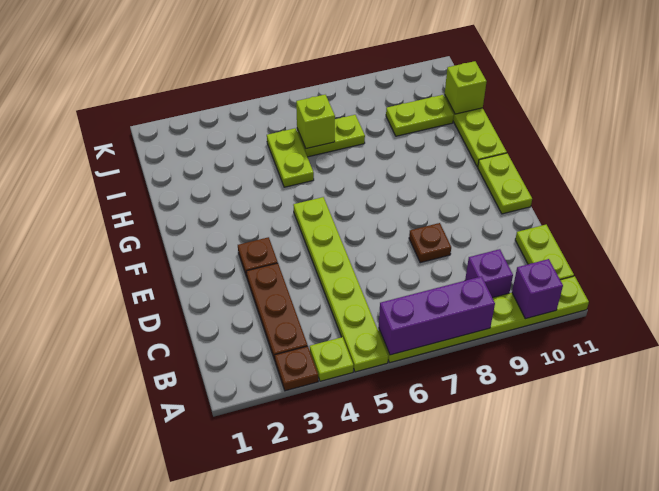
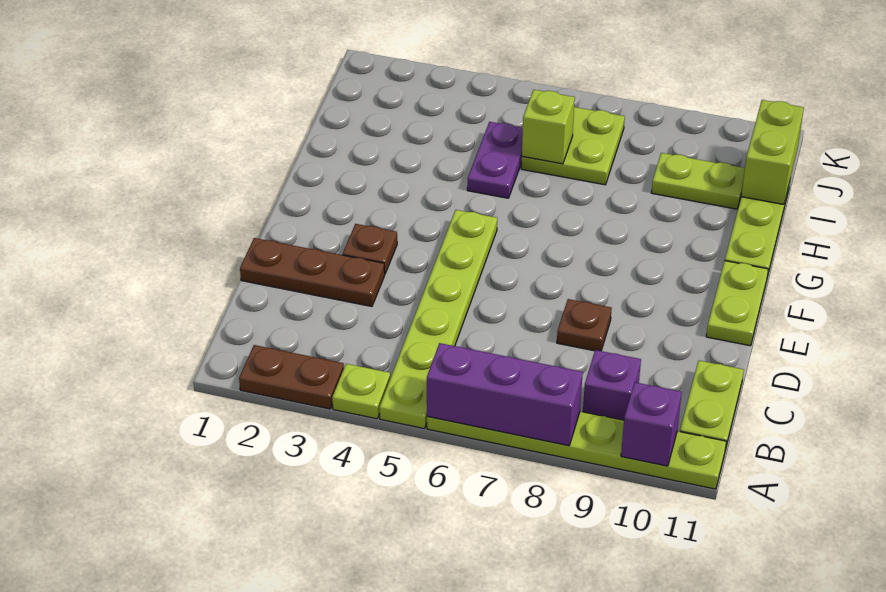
brown plate A3 level 1 -> brown plate A2:A3 level 1
brown plate B3:D3 level 1 -> brown plate D1:D3 level 1
lime plate H5:I5 level 1 -> purple plate H5:I5 level 1
lime plate I6:I7 level 1 -> lime plate I6:J7 level 1
lime brick I11 level 2 -> lime brick I11:J11 level 2

